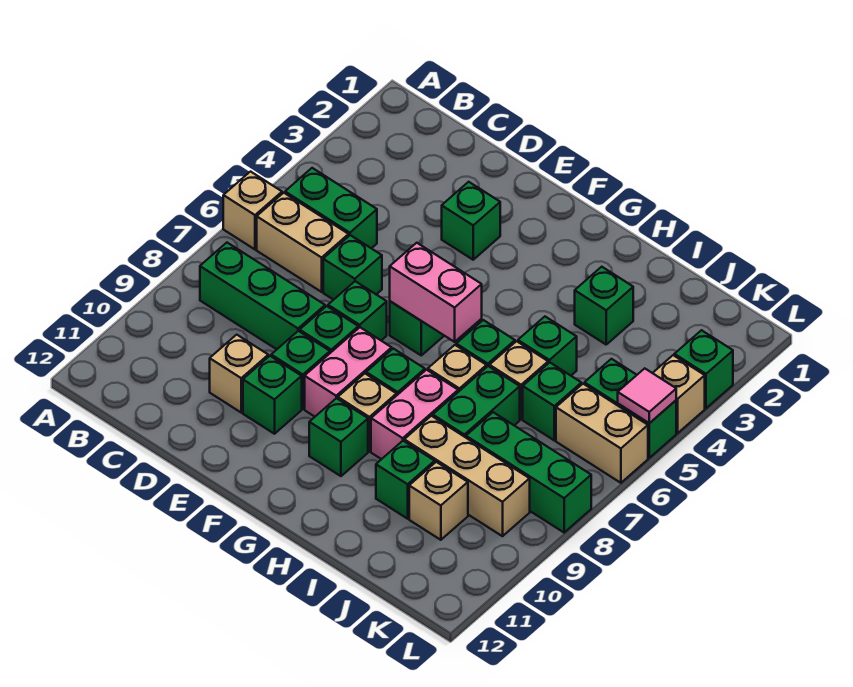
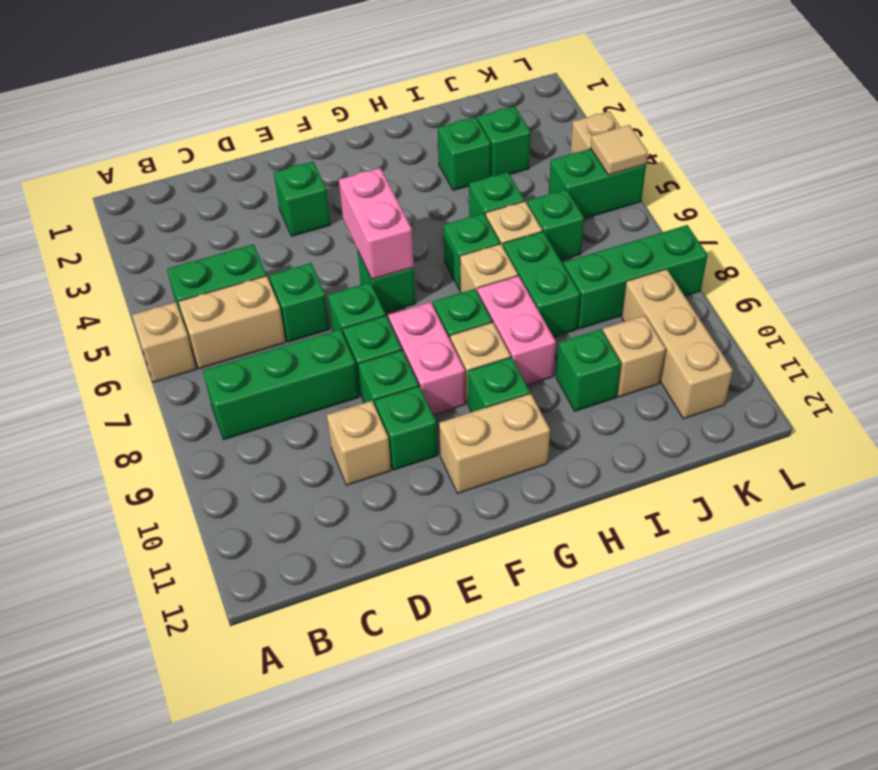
pink brick F6:G6 level 2 -> pink brick F5:F6 level 2
tan brick I9:K9 level 1 -> tan brick K9:K11 level 1
tan brick K6:L6 level 1 -> tan brick F11:G11 level 1
green brick L3 level 1 -> green brick J3 level 1
pink tile L5 level 2 -> tan tile L5 level 2

